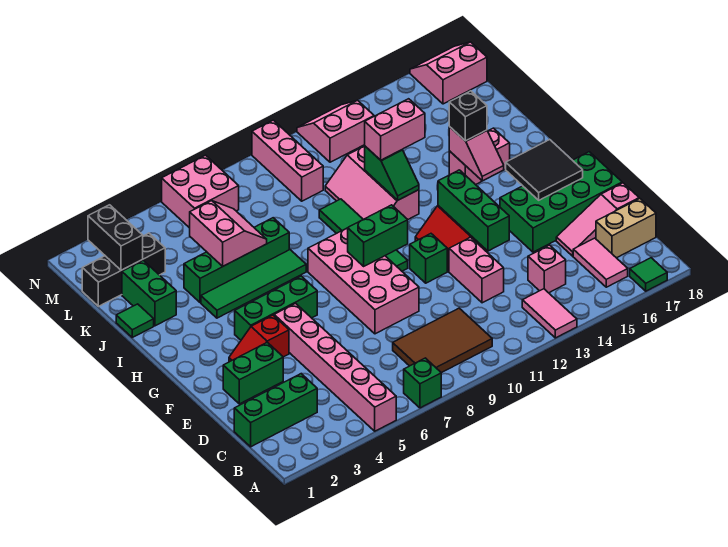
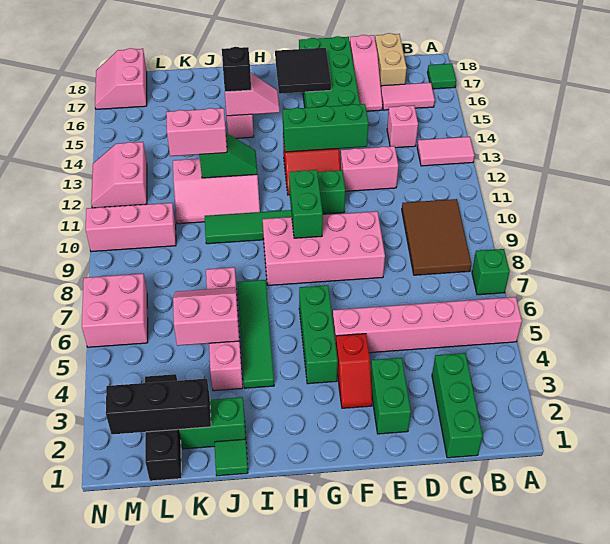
green brick J4:J7 level 1 -> pink brick J4:J7 level 1
pink brick J12:J13 level 3 -> pink brick J12:K12 level 3
black brick L2:M2 level 2 -> black brick K2:M2 level 2

